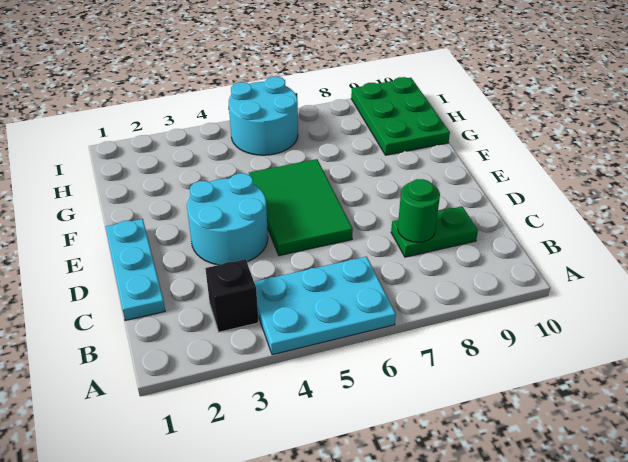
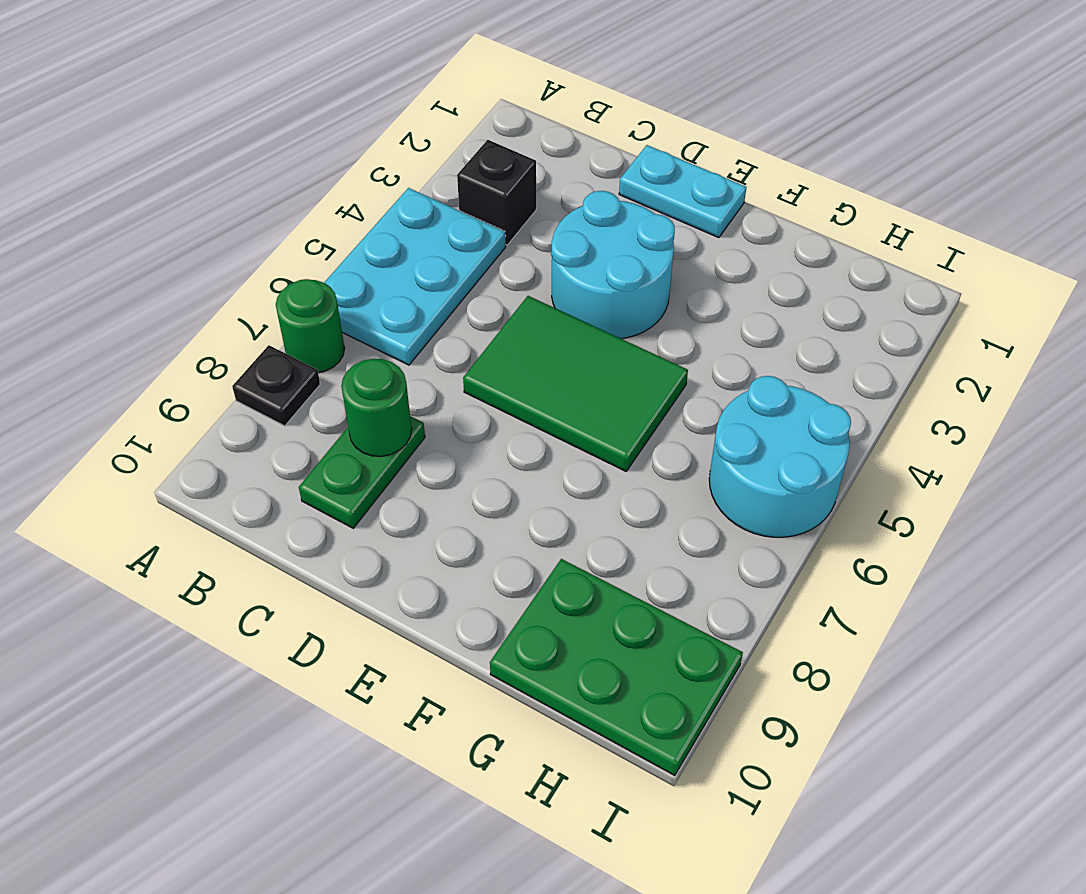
none -> green round brick A7 level 1
none -> black plate A8 level 1
cyan plate C1:E1 level 1 -> cyan plate D1:E1 level 1

